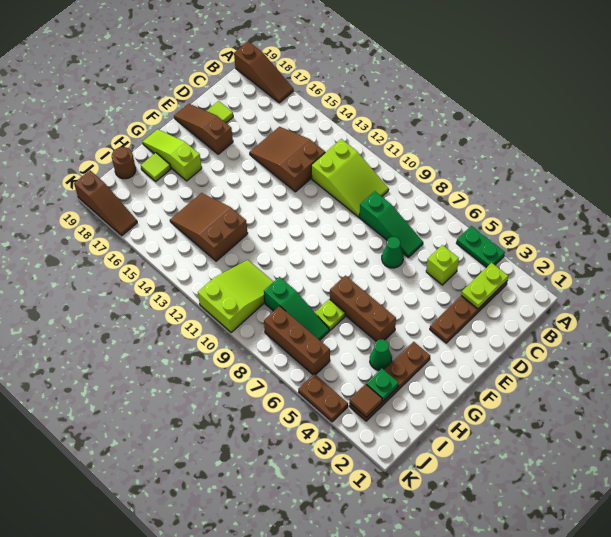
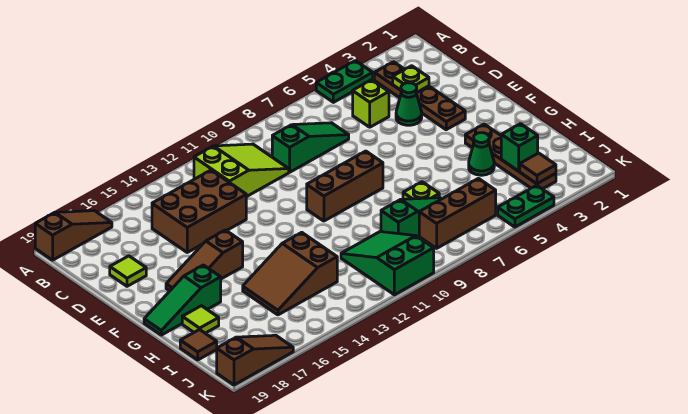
lime plate B3:C3 level 2 -> lime plate C3 level 2
brown slope C13:D15 level 1 top 13 -> brown brick C13:D15 level 1
green cone D7 level 1 -> green cone D4 level 1
brown slope E17:E19 level 1 top 17 -> brown slope F15:F17 level 1 top 15
brown brick G5:G7 level 1 -> brown brick F8:F10 level 1
lime slope G17:G19 level 1 top 17 -> green slope G17:G19 level 1 top 17
green plate I3 level 2 -> green brick I3 level 2
lime slope I10:K11 level 1 top K -> green slope I10:K11 level 1 top K
brown round brick I19 level 1 -> brown tile I19 level 1
brown plate K4:K5 level 1 -> green plate K4:K5 level 1

